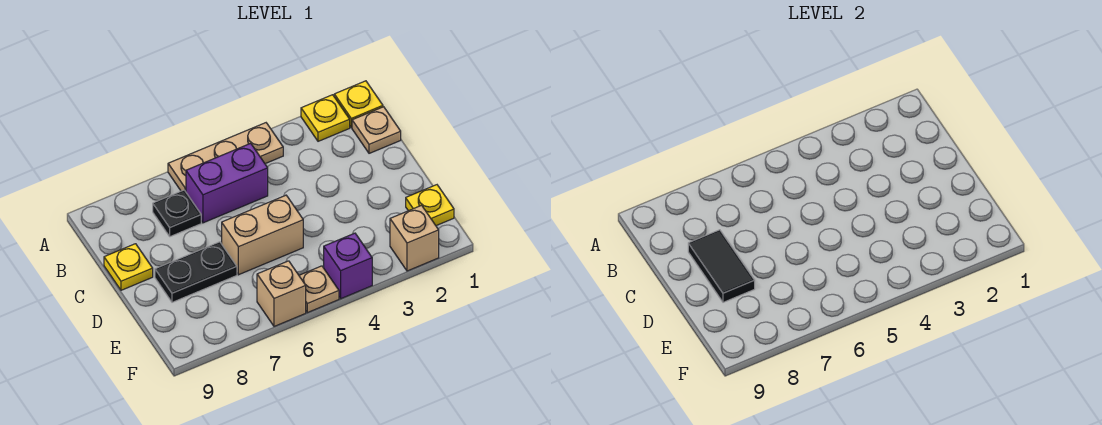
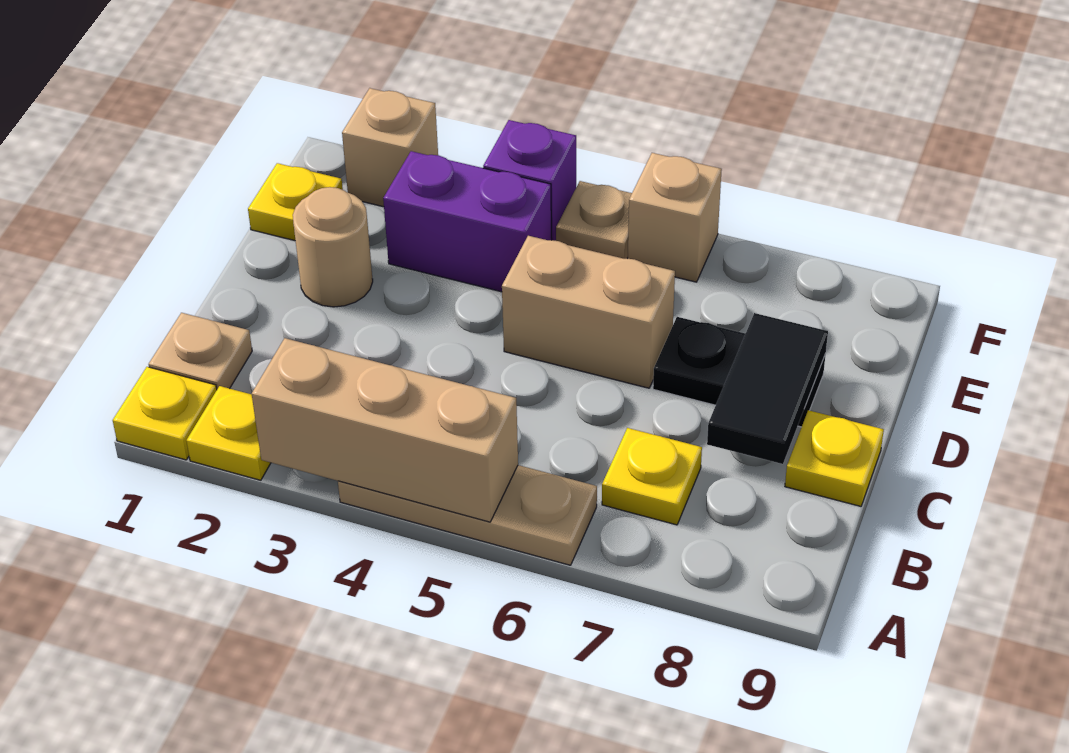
none -> tan brick A3:A5 level 2
purple brick B5:B6 level 1 -> purple brick E3:E4 level 1
black plate B7 level 1 -> yellow plate B7 level 1
none -> tan round brick D2 level 1

